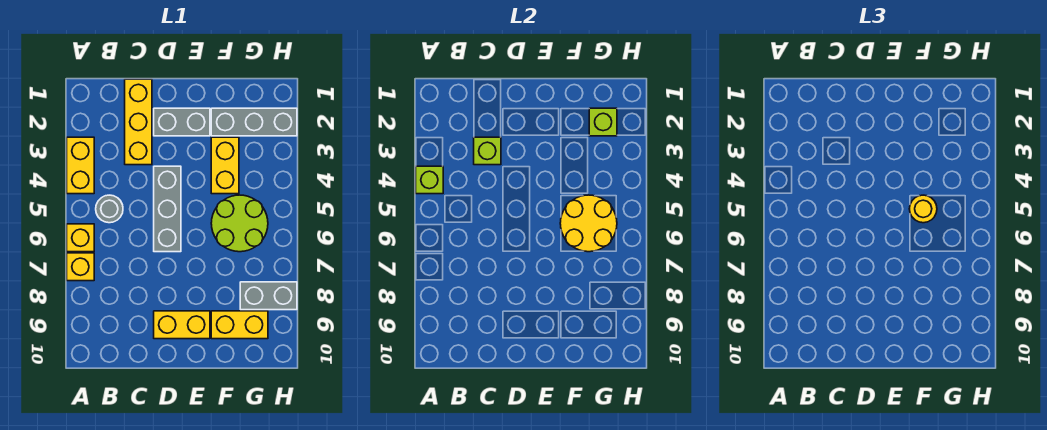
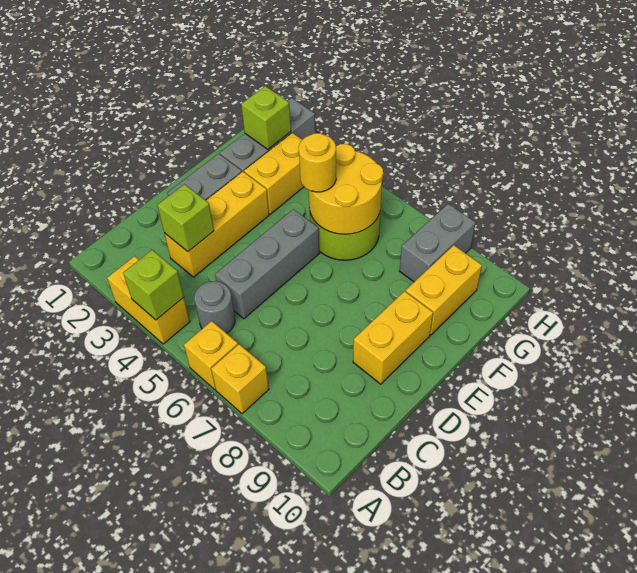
yellow brick C1:C3 level 1 -> yellow brick C3:E3 level 1
grey brick D4:D6 level 1 -> grey brick C5:E5 level 1
yellow brick F3:F4 level 1 -> yellow brick F3:G3 level 1

